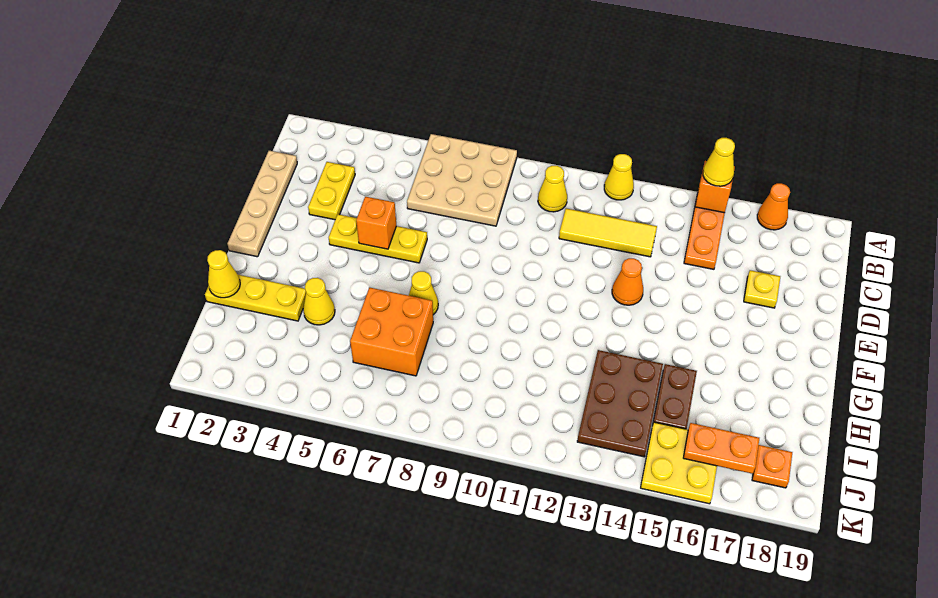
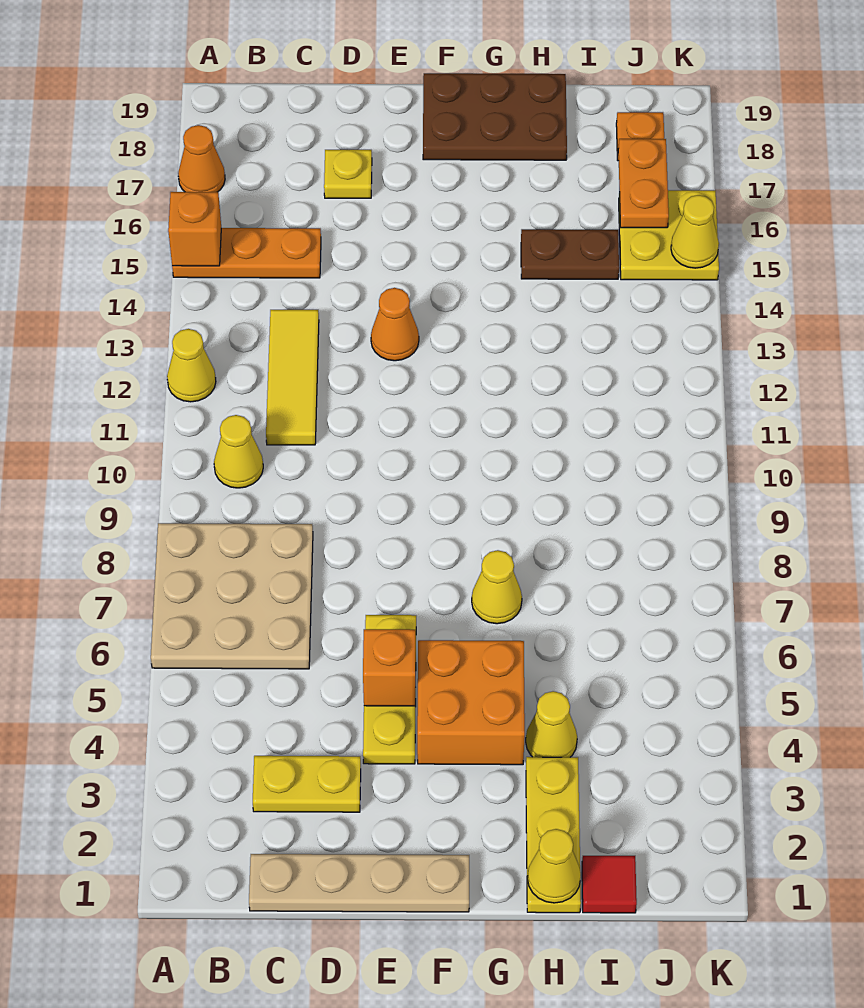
yellow cone A15 level 3 -> yellow cone K15 level 2
orange brick H6:I7 level 1 -> orange brick F4:G5 level 1
brown plate H13:J14 level 1 -> brown plate F18:H19 level 1
none -> red tile I1 level 1

